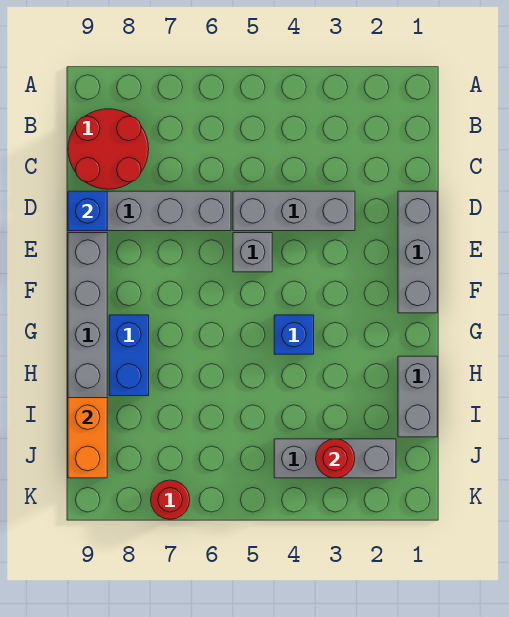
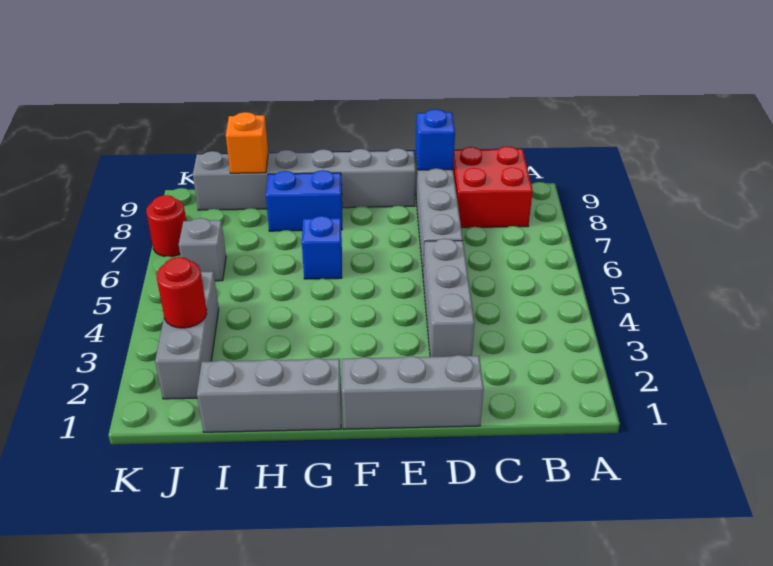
red round brick B8:C9 level 1 -> red brick B8:C9 level 1
grey brick E5 level 1 -> grey brick J6 level 1
blue brick G4 level 1 -> blue brick G6 level 1
grey brick H1:I1 level 1 -> grey brick G1:I1 level 1
orange brick I9:J9 level 2 -> orange brick I9 level 2

